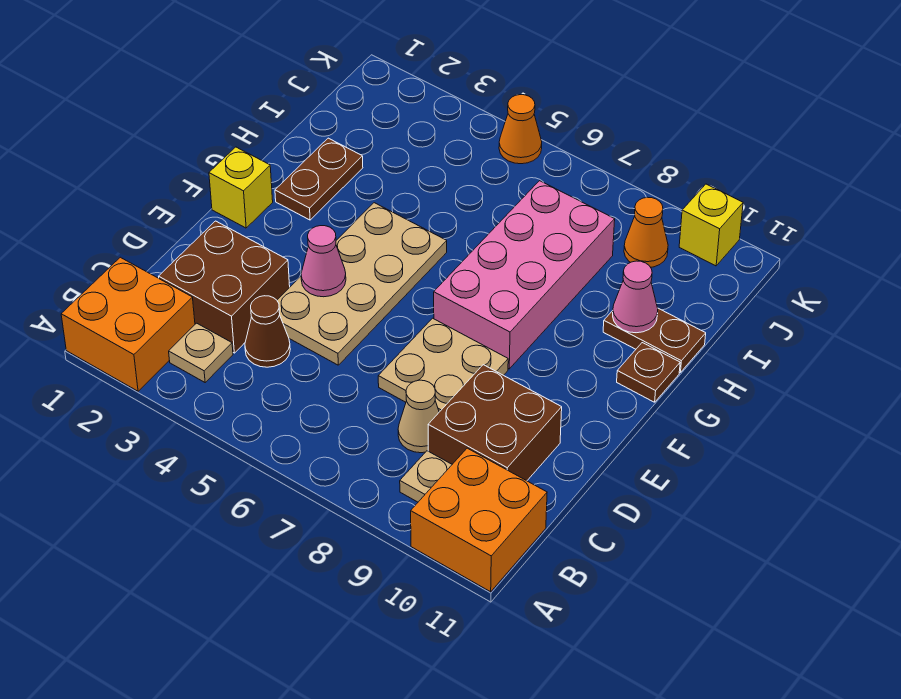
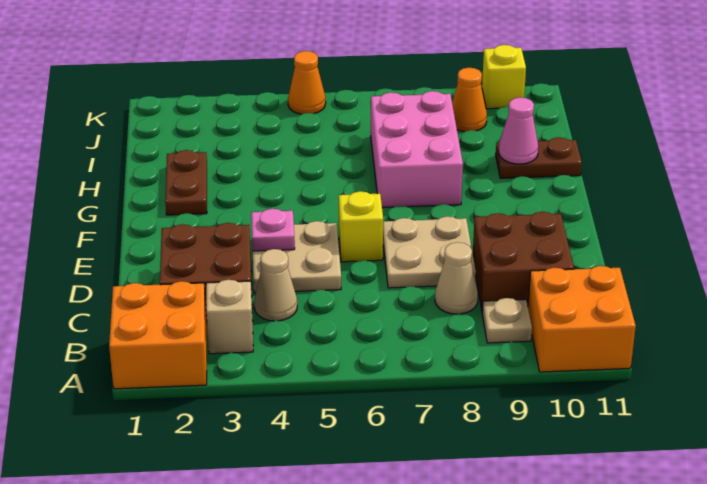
tan plate B3 level 1 -> tan brick B3 level 1
brown cone C4 level 1 -> tan cone C4 level 1
tan plate D4:G5 level 1 -> tan plate D4:E5 level 1
pink cone E4 level 2 -> pink plate E4 level 2
yellow brick F1 level 1 -> yellow brick E6 level 1
pink brick F7:I8 level 1 -> pink brick G7:I8 level 1
brown plate G11 level 1 -> none

